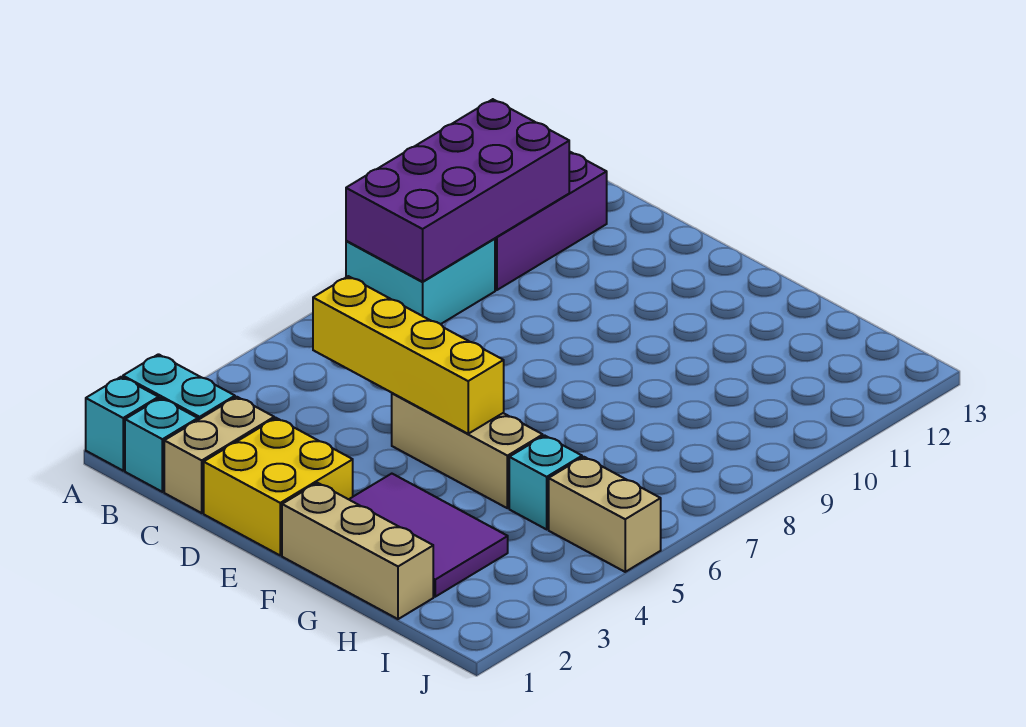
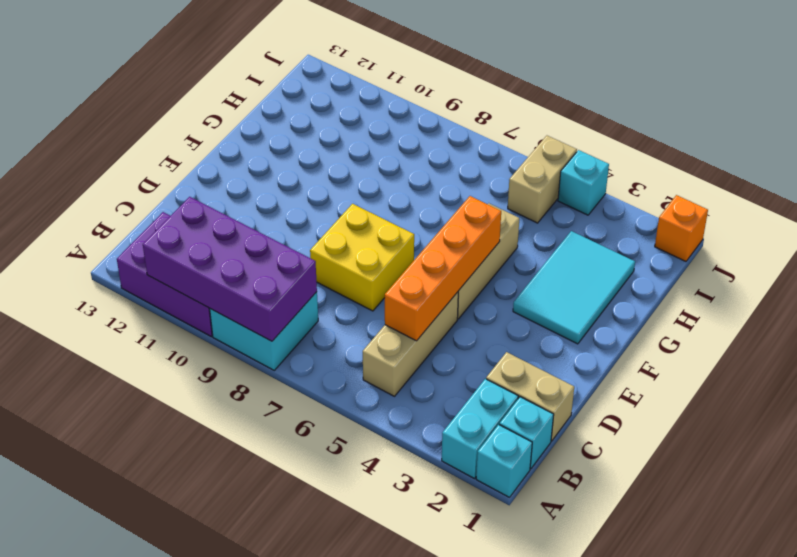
yellow brick C5:F5 level 2 -> orange brick C5:F5 level 2
yellow brick D1:E2 level 1 -> yellow brick D7:E8 level 1
tan brick F1:H1 level 1 -> tan brick B5:D5 level 1
purple tile F2:H3 level 1 -> cyan tile F2:H3 level 1
cyan brick H5 level 1 -> cyan brick J4 level 1
none -> orange brick J1 level 1

